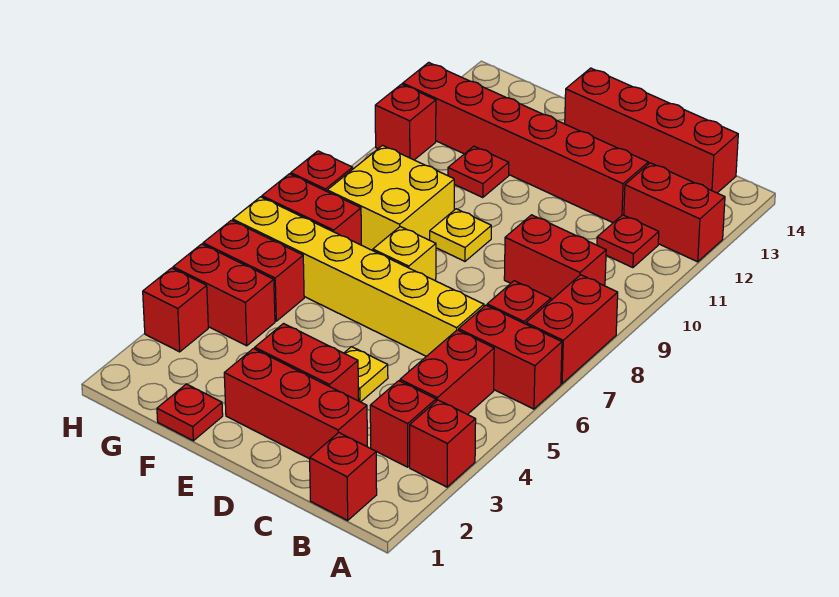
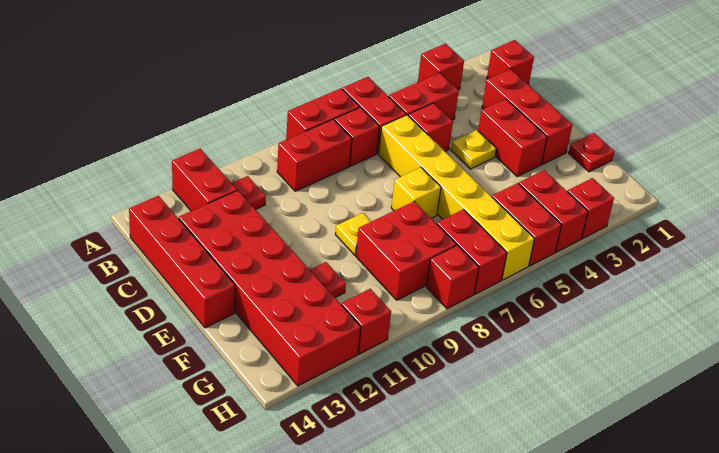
red brick B3 level 1 -> red brick C5 level 1
red brick B9:C9 level 1 -> red brick B8:B9 level 1
red brick C12:H12 level 1 -> red brick C12:H13 level 1
yellow brick F8:G9 level 1 -> red brick F8:G9 level 1

